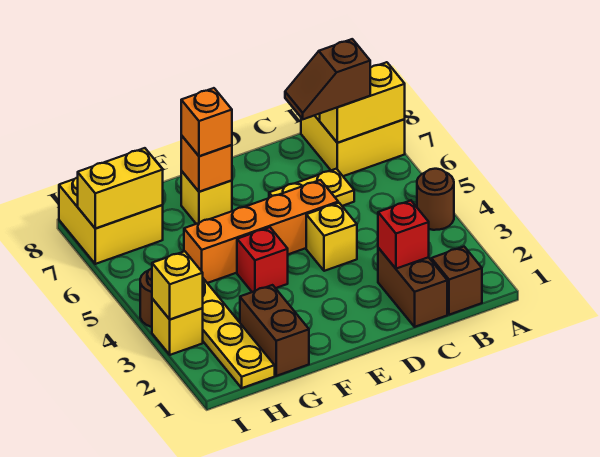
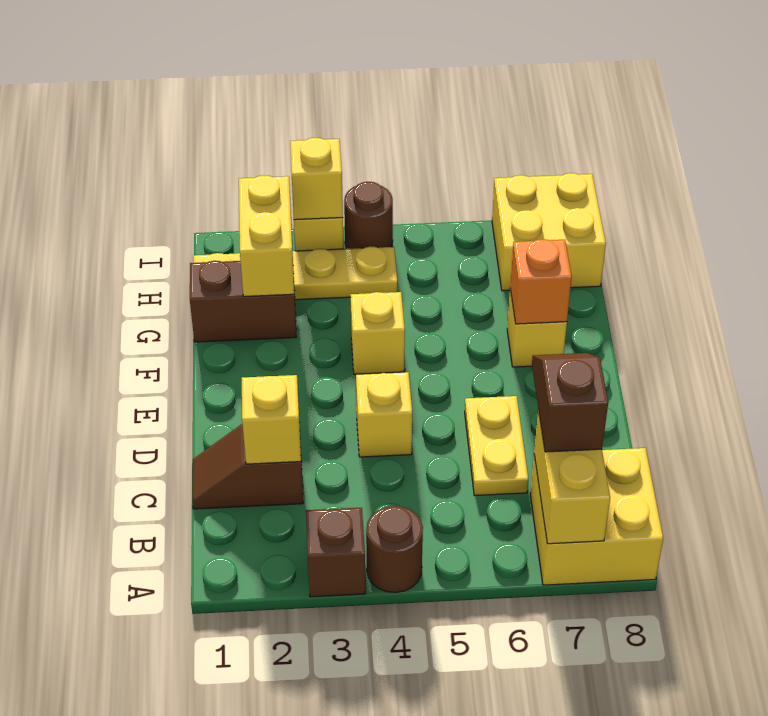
brown brick B1 level 1 -> brown brick A3 level 1
brown brick C1:C2 level 1 -> brown slope C1:C2 level 1 top 2
red brick C2 level 2 -> yellow brick C2 level 2
orange brick D5:G5 level 1 -> none
red brick F4 level 1 -> yellow brick F4 level 1
orange brick F7 level 3 -> none
yellow brick H7:I7 level 2 -> yellow brick G2:H2 level 2

